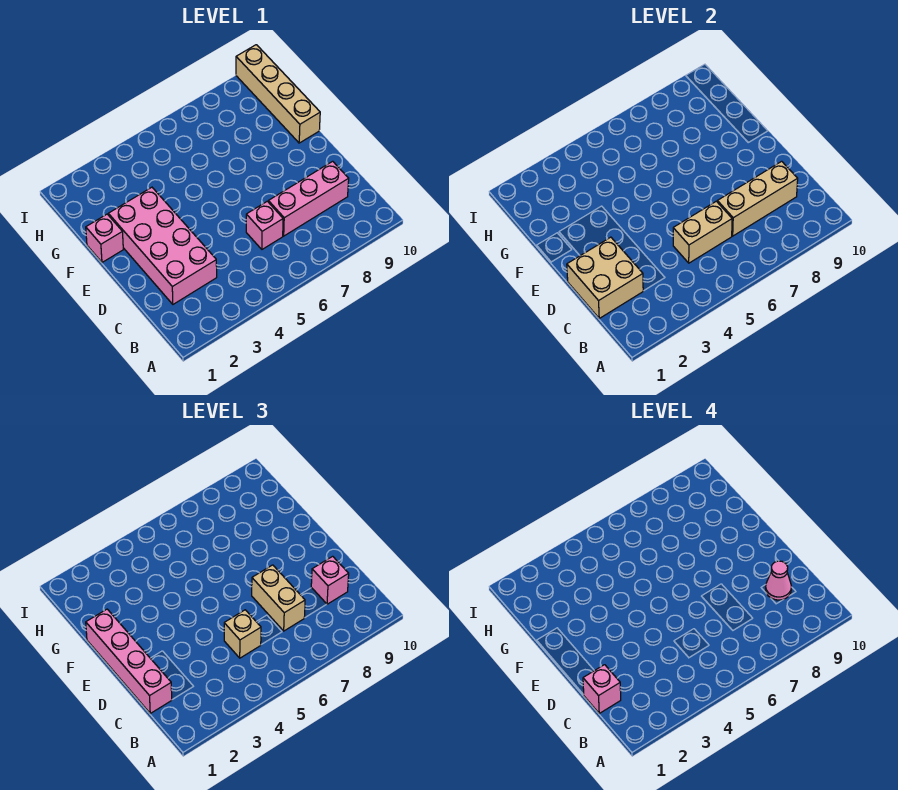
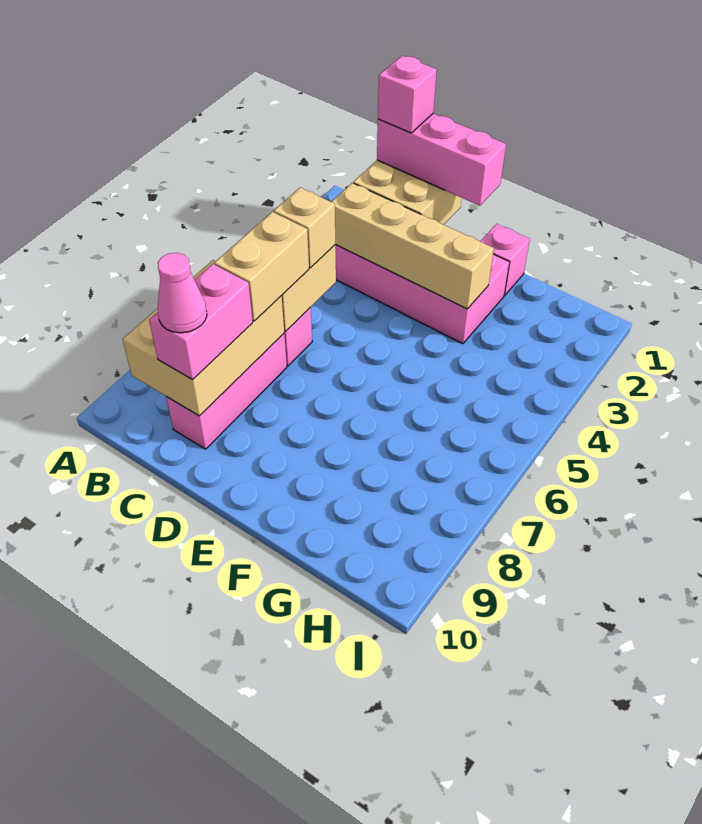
pink brick C1:F1 level 3 -> pink brick C1:E1 level 3
tan brick C7:C9 level 2 -> tan brick B7:C9 level 2
tan brick C7:D7 level 3 -> tan brick C6:C7 level 3
pink brick C9 level 3 -> pink brick C8:C9 level 3
tan brick F10:I10 level 1 -> tan brick C3:F3 level 2

